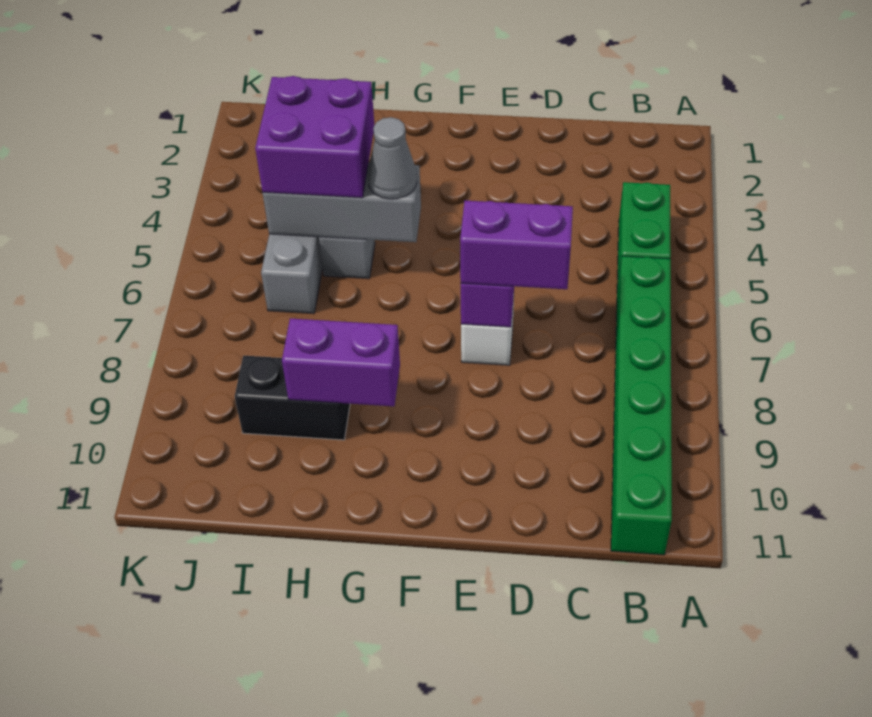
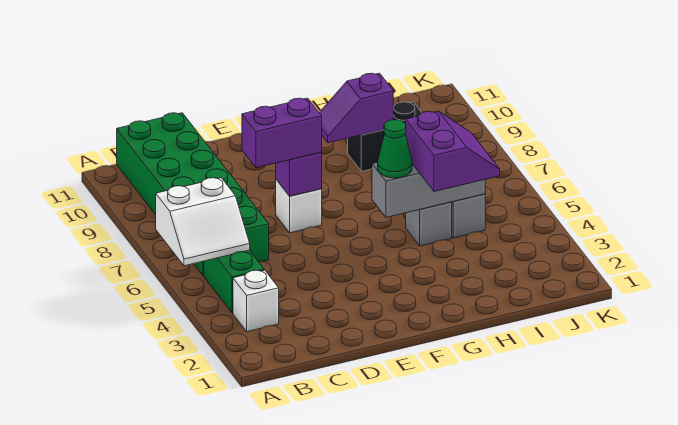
none -> white slope A5:B6 level 2 top 6
none -> white brick B3 level 1
green brick B6:B11 level 1 -> green brick B6:C11 level 1
grey cone G5 level 3 -> green cone G5 level 3
purple brick G9:H9 level 2 -> purple slope G9:H9 level 2 top H
purple brick H4:I5 level 3 -> purple slope H4:I5 level 3 top H

